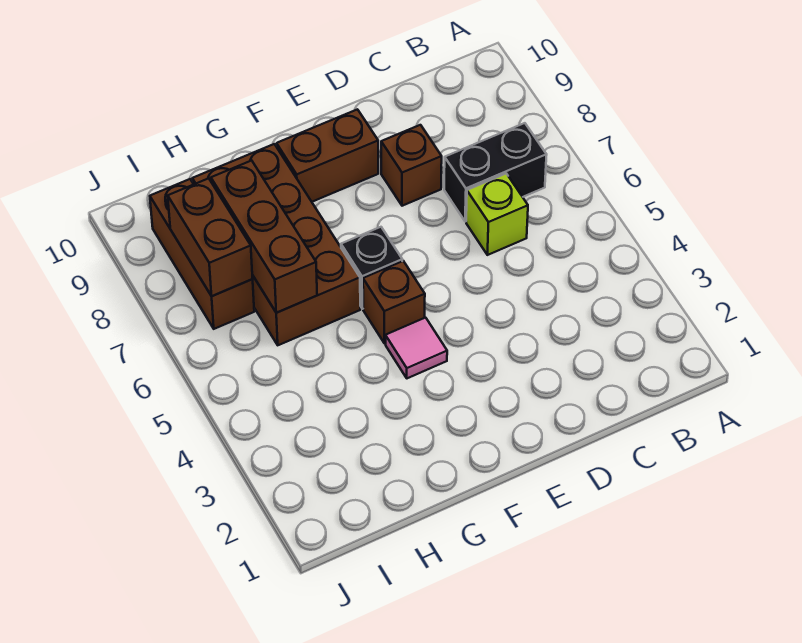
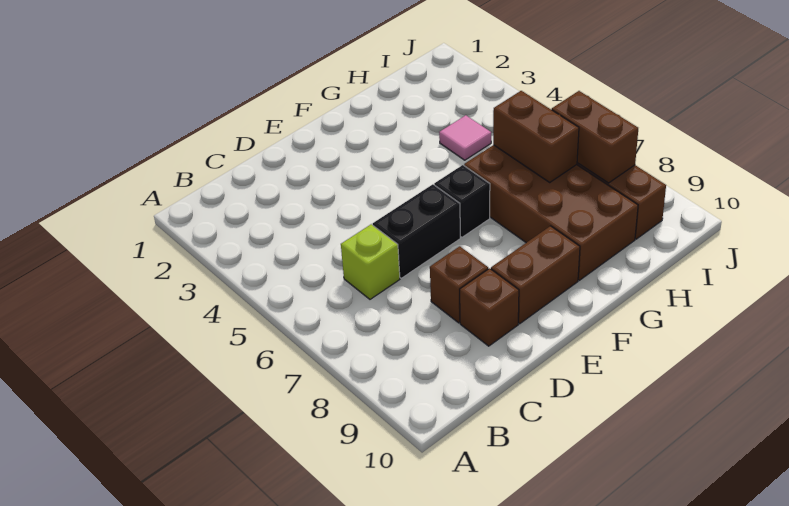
black brick B7:C7 level 1 -> black brick D6:E6 level 1
pink tile F4 level 1 -> pink tile H4 level 1
brown brick F5 level 1 -> brown brick D9 level 1
brown brick H6:H8 level 2 -> brown brick H6:H7 level 2

